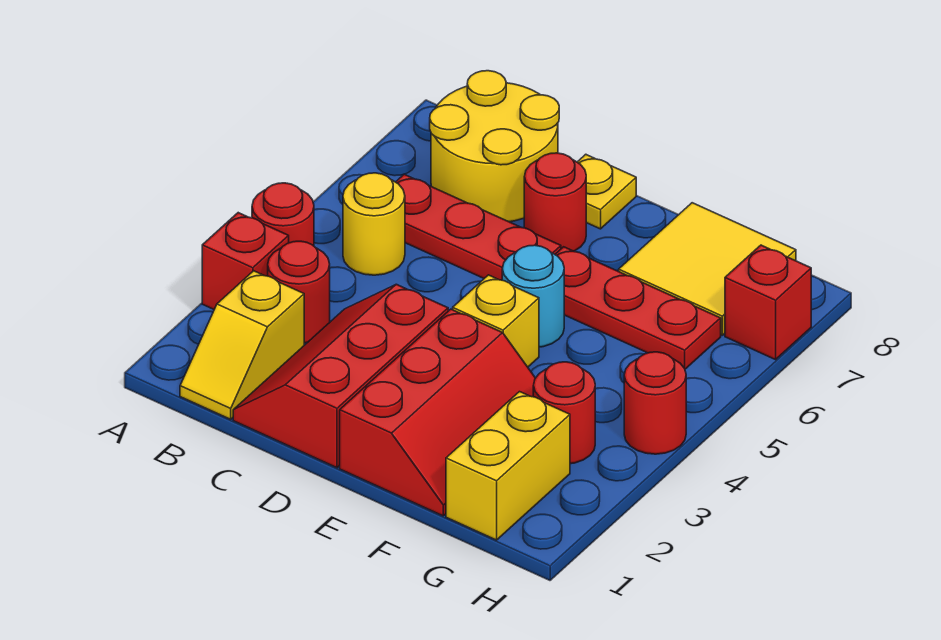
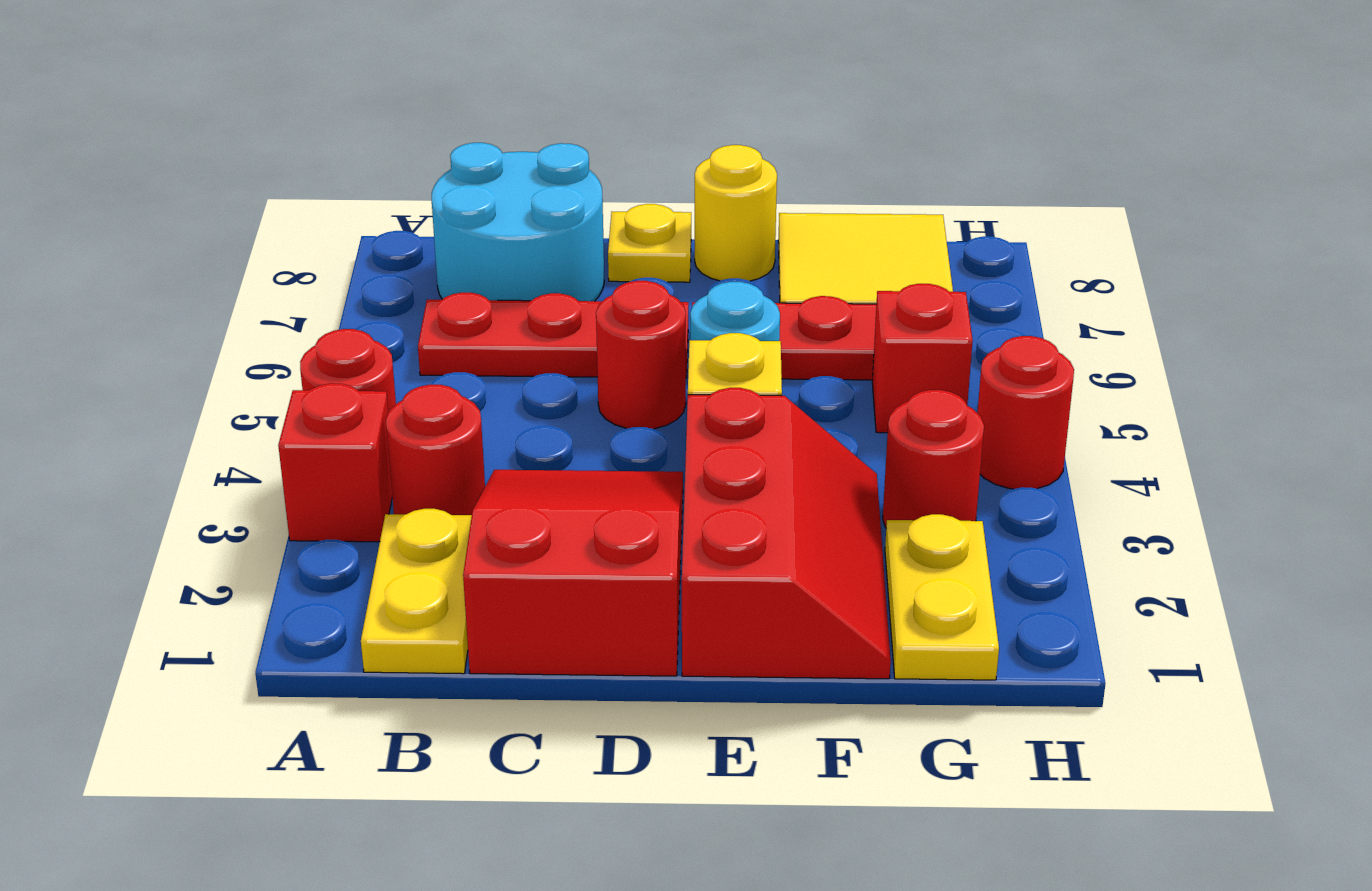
yellow slope B1:B2 level 1 top 2 -> yellow plate B1:B2 level 1
yellow round brick B5 level 1 -> yellow round brick E8 level 1
yellow round brick B7:C8 level 1 -> cyan round brick B7:C8 level 1
red slope C1:D3 level 1 top D -> red slope C1:D3 level 1 top 1
red round brick D7 level 1 -> red round brick D5 level 1
yellow brick G1:G2 level 1 -> yellow plate G1:G2 level 1
red brick H7 level 1 -> red brick G5 level 1

